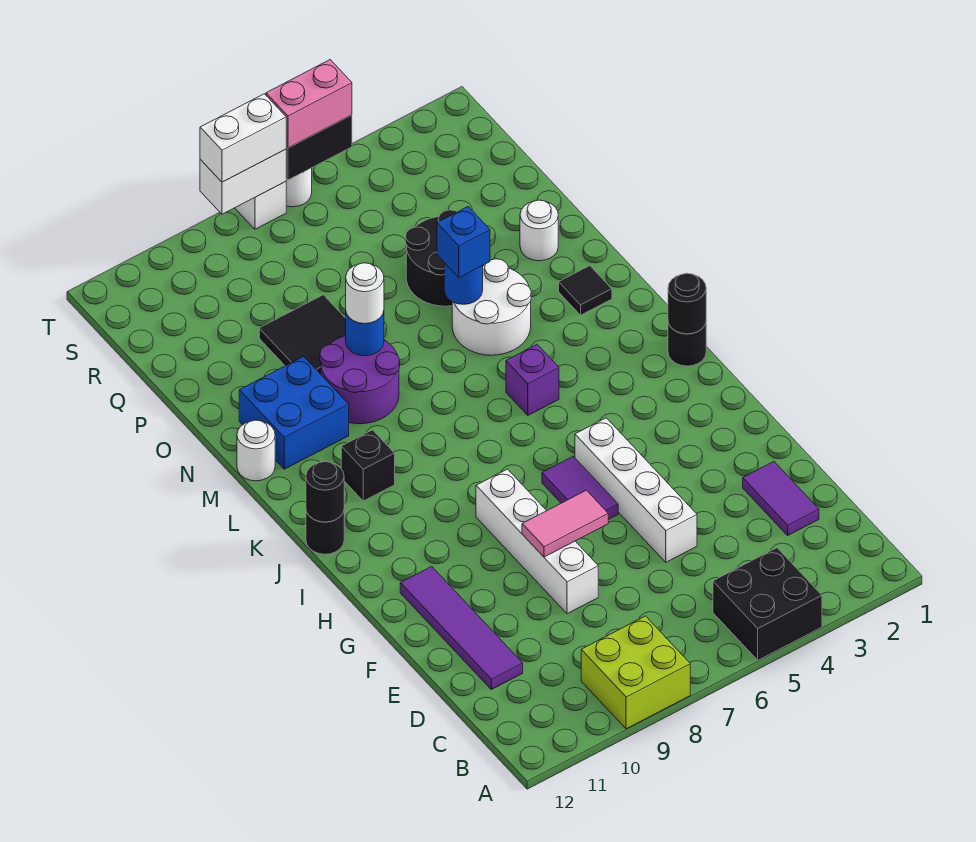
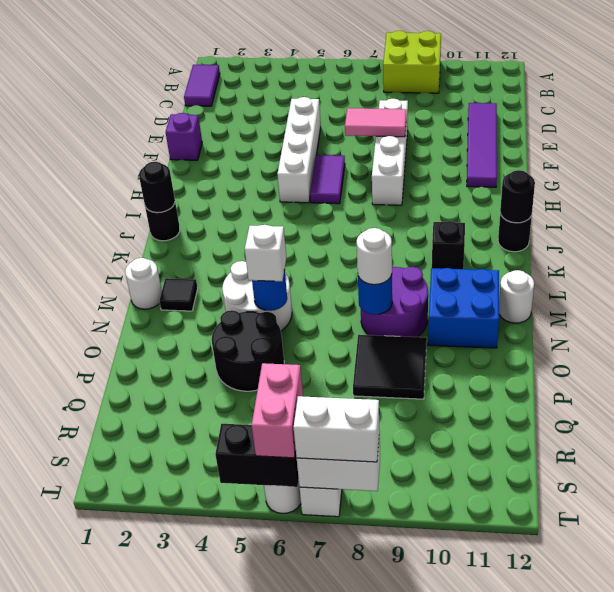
black brick A4:B5 level 1 -> none
purple tile D2:E2 level 1 -> purple tile B1:C1 level 1
purple brick K5 level 1 -> purple brick F1 level 1
blue brick N5 level 3 -> white brick N5 level 3
white round brick O2 level 1 -> white round brick M1 level 1
pink brick T5:T6 level 3 -> pink brick S6:T6 level 3

